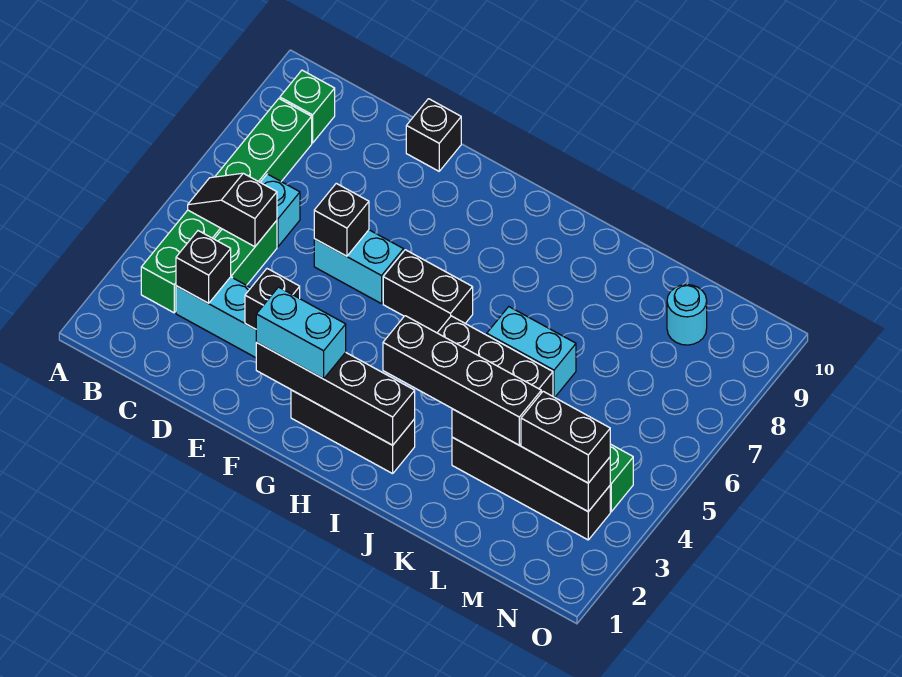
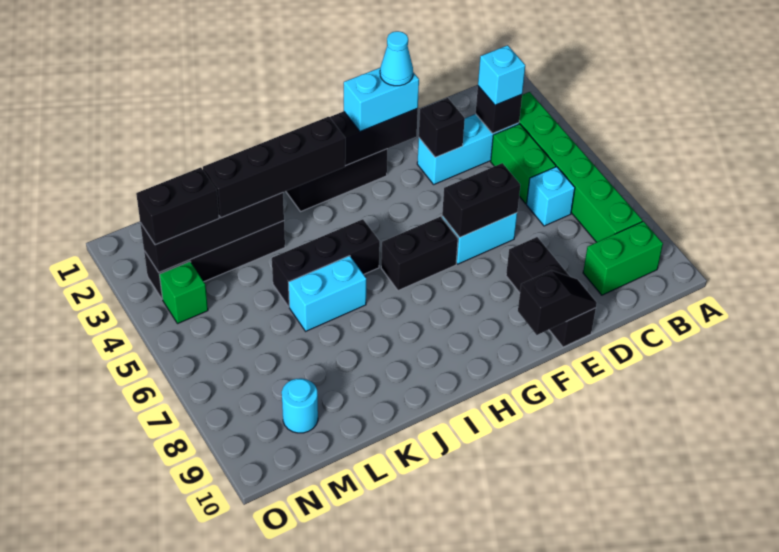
black slope B5:C5 level 2 top C -> black slope E10:F10 level 2 top F
green brick B9 level 1 -> green brick B9:C9 level 1
none -> cyan brick C3 level 3
black brick E6 level 2 -> black brick E6:F6 level 2
black brick E10 level 1 -> black brick E8:E10 level 1
none -> cyan cone F2 level 4

